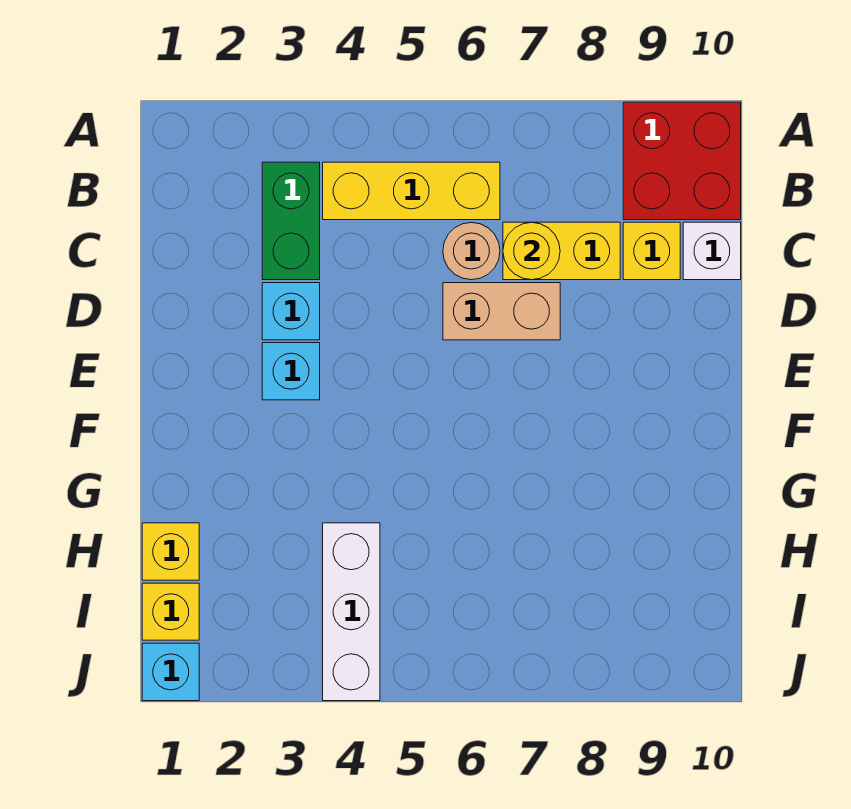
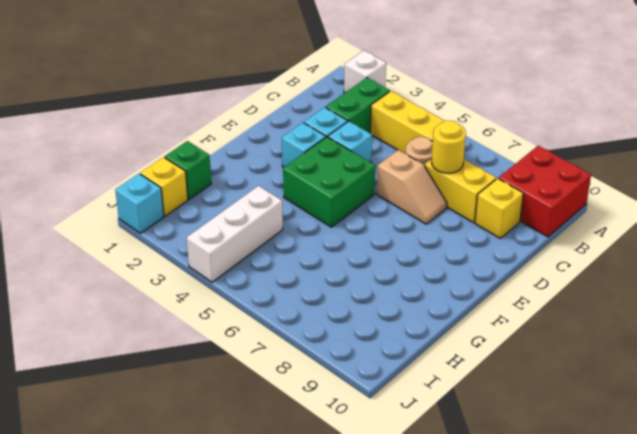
white brick C10 level 1 -> white brick A2 level 1
none -> cyan brick D4 level 1
tan brick D6:D7 level 1 -> tan slope D6:D7 level 1 top 6
none -> green brick E4:F5 level 1
yellow brick H1 level 1 -> green brick H1 level 1

